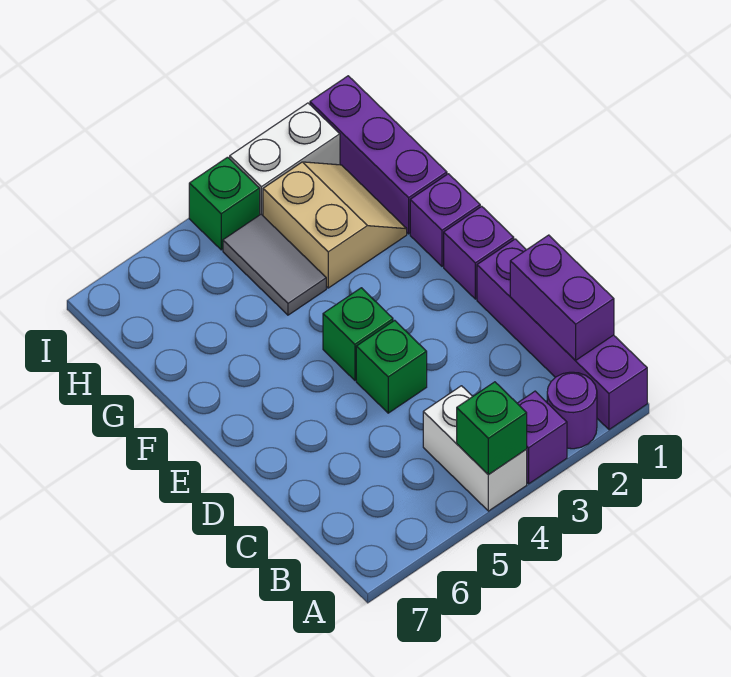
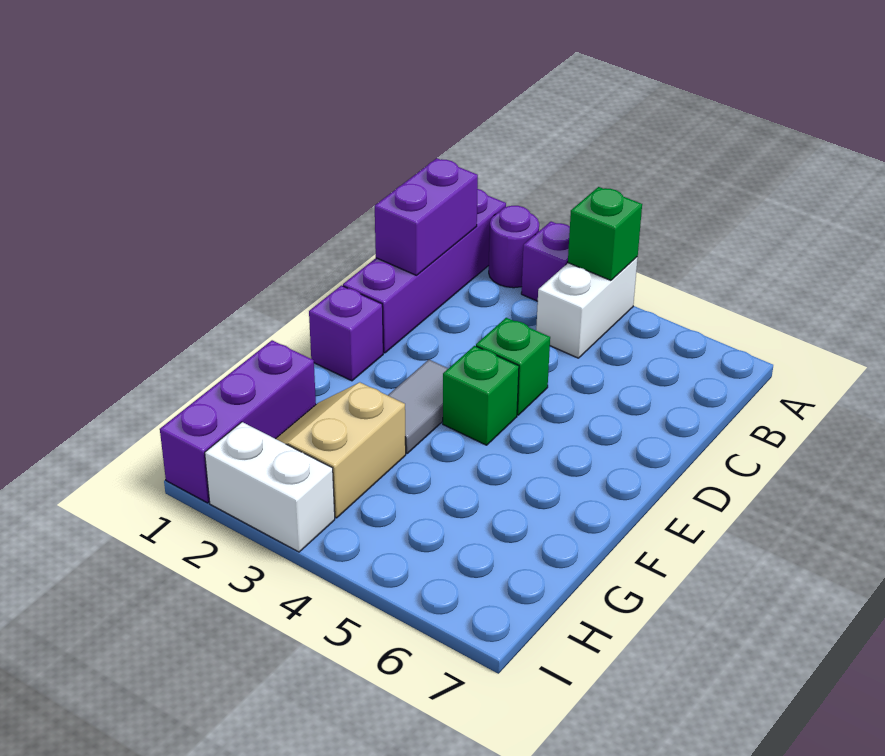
purple brick F1 level 1 -> none
grey tile G4:H4 level 1 -> grey tile E3:F3 level 1
green brick I4 level 1 -> none

